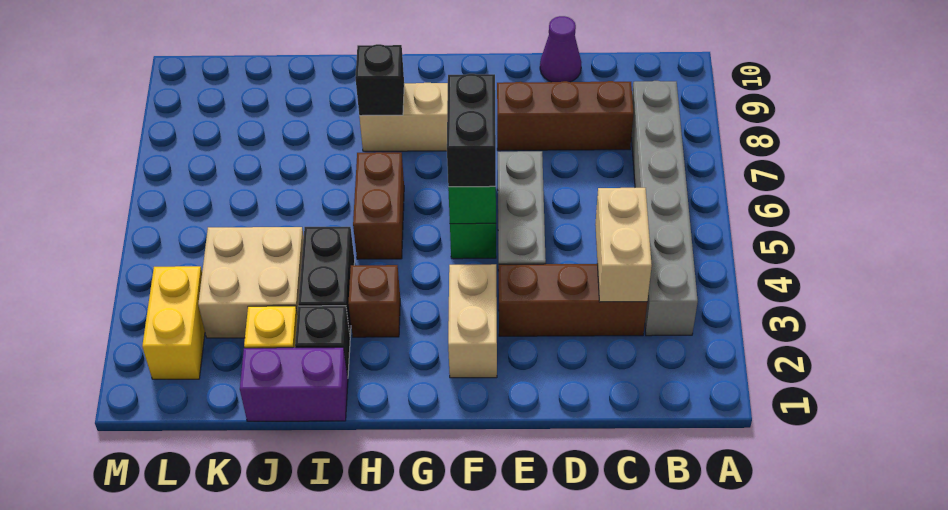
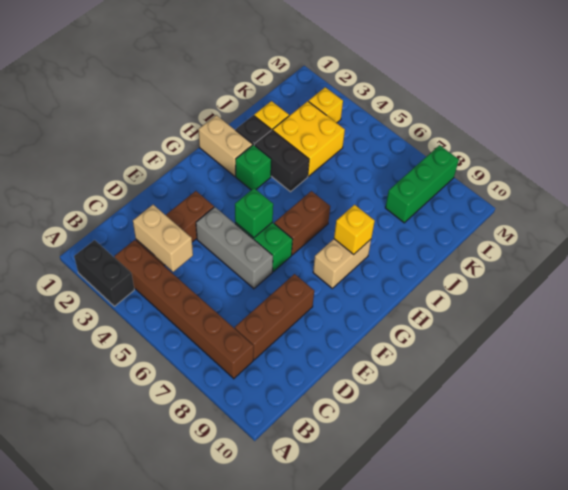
grey brick B3:B8 level 1 -> brown brick B3:B8 level 1
purple cone D10 level 1 -> none
tan brick F2:F3 level 1 -> tan brick H1:H2 level 1
black brick F5:F6 level 3 -> black brick A2:A3 level 1
brown brick H3 level 1 -> green brick H3 level 1
brown brick H5:H6 level 1 -> brown brick G6:H6 level 1
black brick H8 level 2 -> yellow brick H8 level 2
purple brick I1:J1 level 1 -> none
tan brick J3:K4 level 1 -> yellow brick J3:K4 level 1
none -> green brick K8:M8 level 1
yellow brick L2:L3 level 1 -> yellow brick L3 level 1

